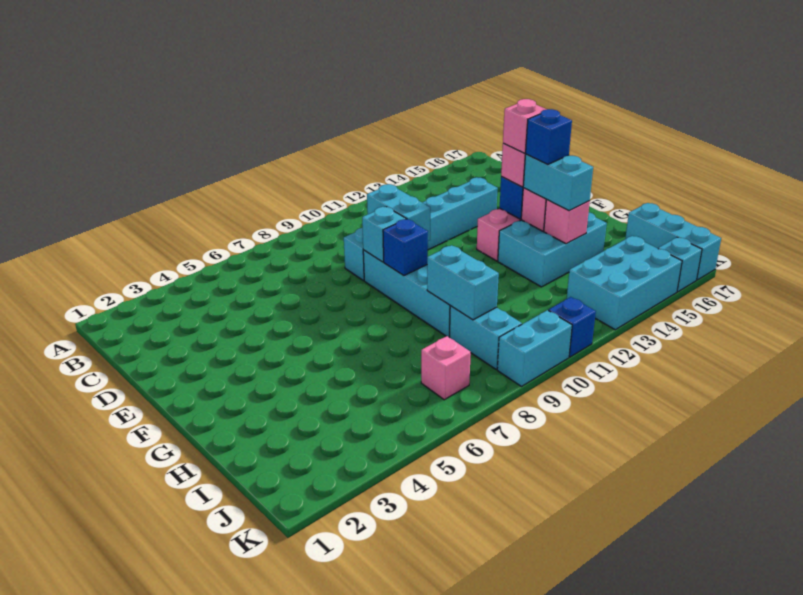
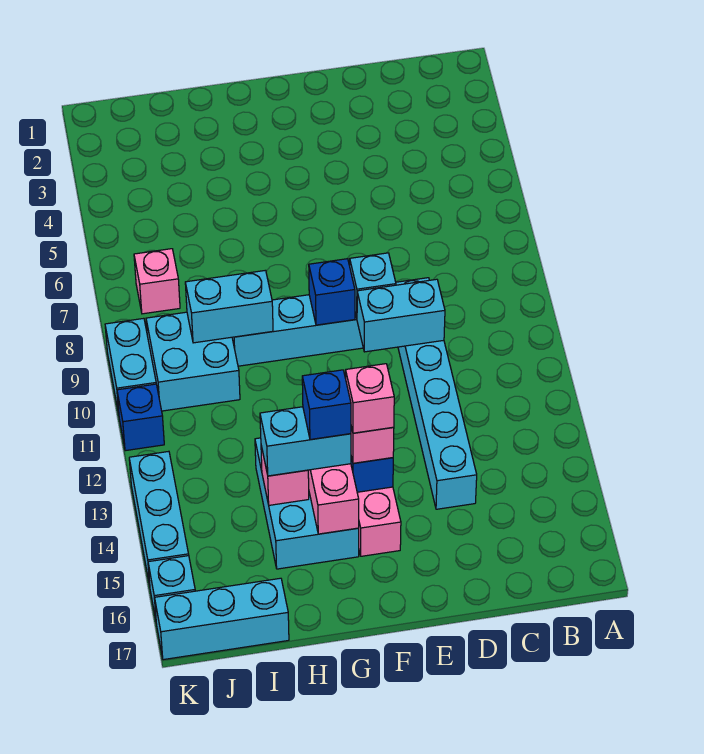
cyan brick I9:J9 level 1 -> cyan brick I9:J10 level 1
cyan brick J13:K15 level 1 -> cyan brick K13:K15 level 1

